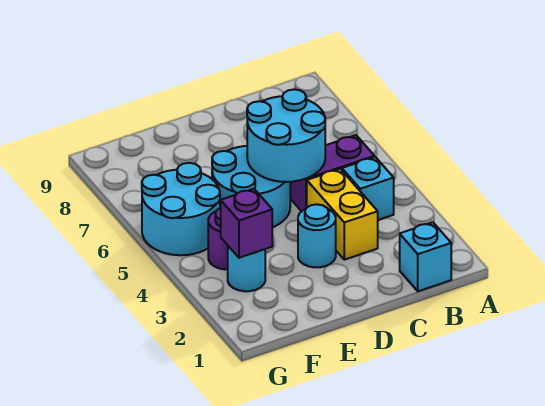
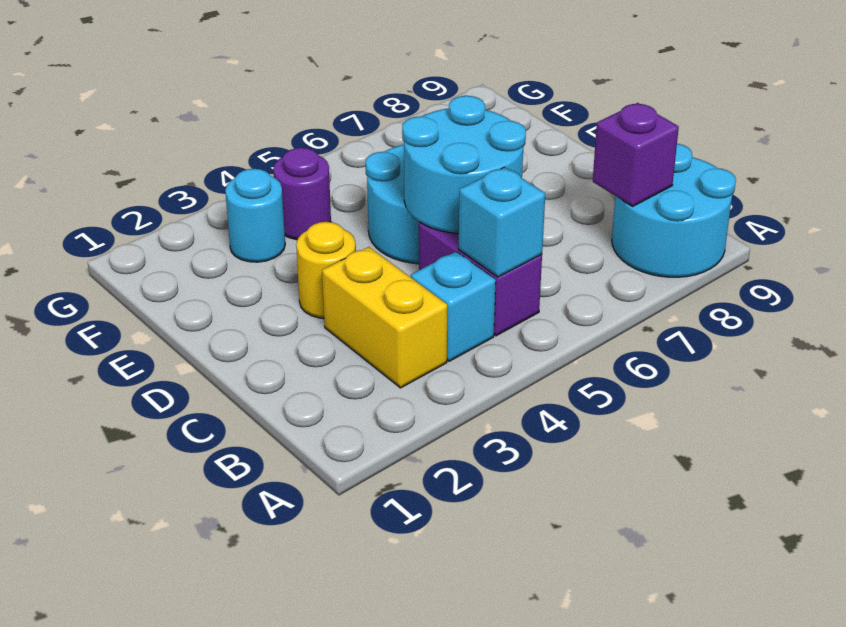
cyan brick B1 level 1 -> cyan brick B5 level 2
yellow brick C3:C4 level 1 -> yellow brick B3:C3 level 1
cyan round brick D3 level 1 -> yellow round brick D3 level 1
purple brick F3 level 2 -> purple brick B8 level 2
cyan round brick F5:G6 level 1 -> cyan round brick A8:B9 level 1

